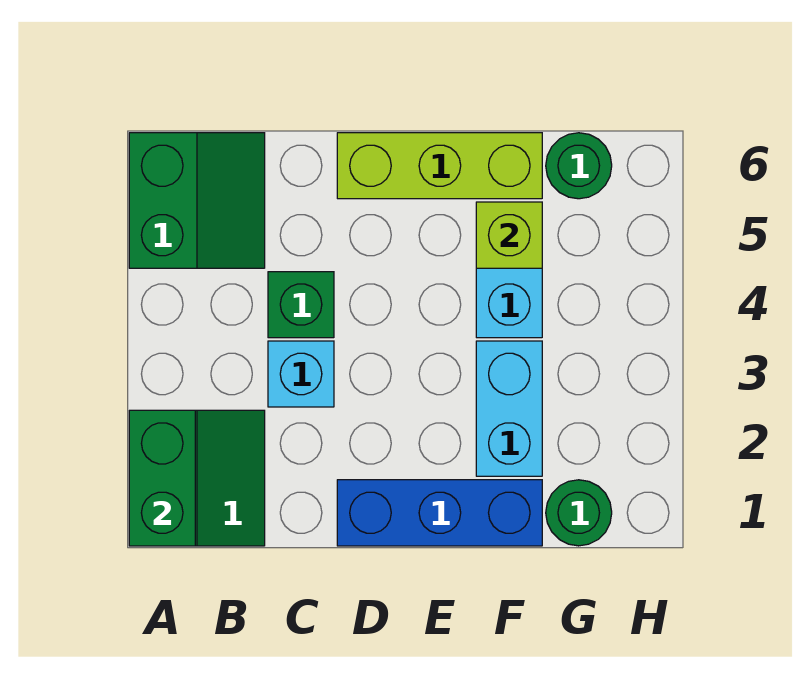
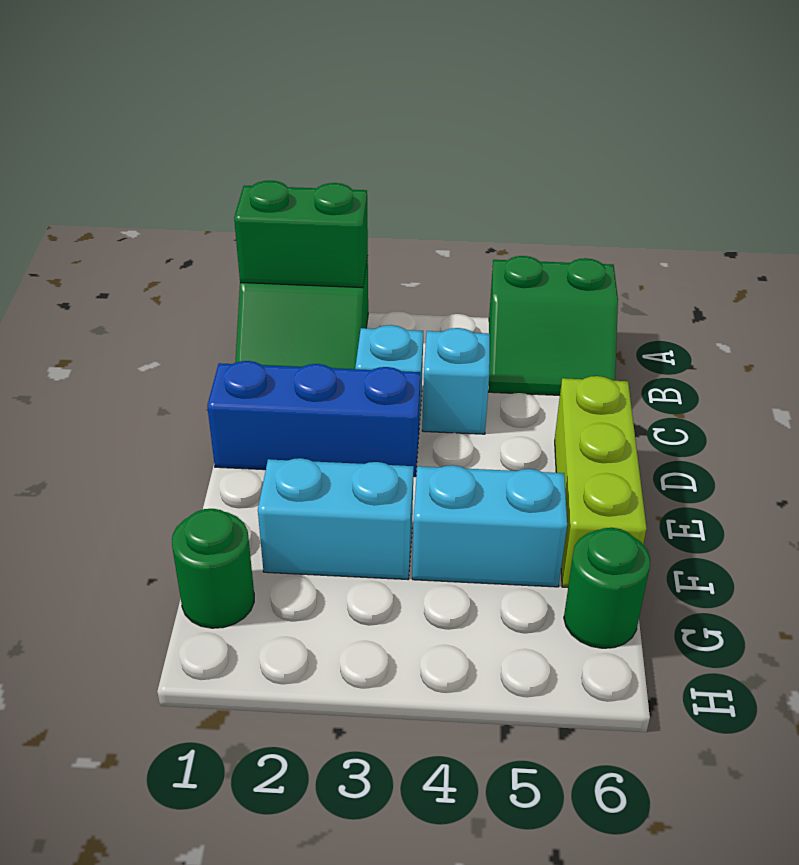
green brick C4 level 1 -> cyan brick C4 level 1
blue brick D1:F1 level 1 -> blue brick D1:D3 level 1
lime brick F5 level 2 -> none

